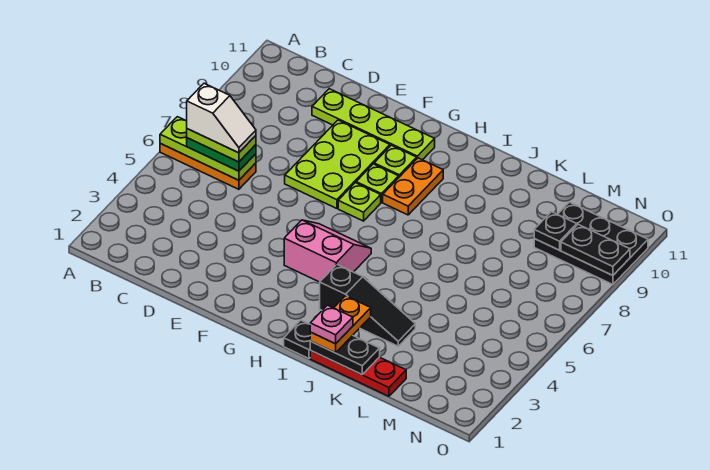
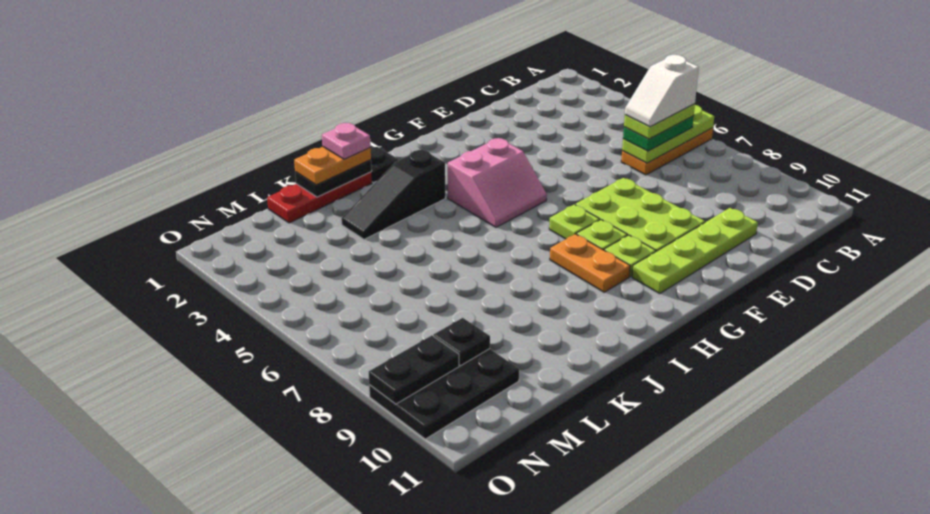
orange plate J1:J2 level 3 -> orange plate J1:K1 level 3

